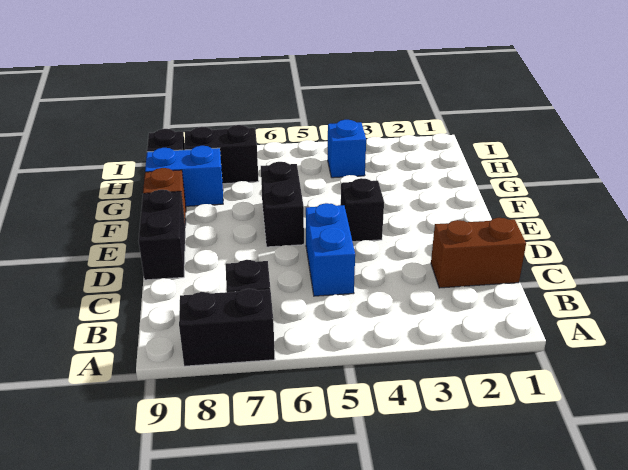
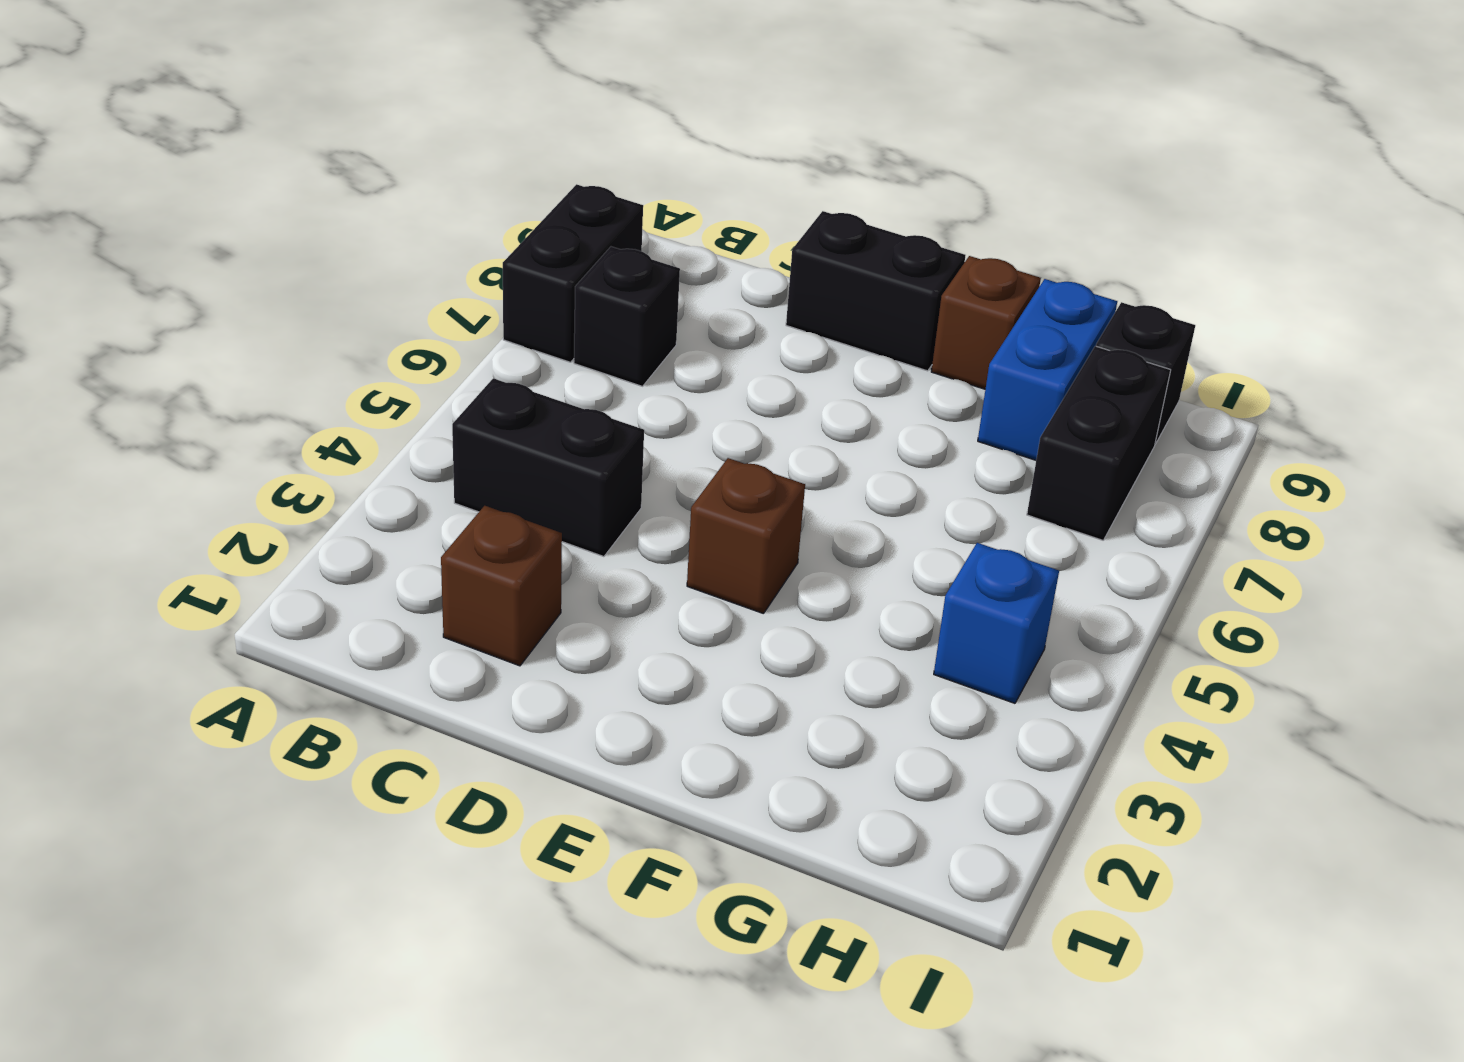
brown brick C1:C2 level 1 -> brown brick C2 level 1
blue brick C5:D5 level 1 -> none
black brick E4 level 1 -> brown brick E4 level 1
black brick E6:F6 level 1 -> black brick B4:C4 level 1

